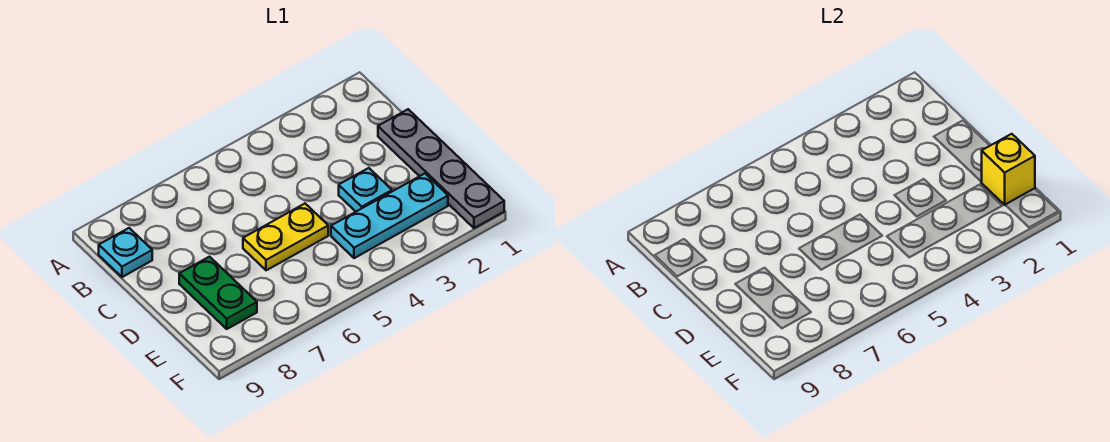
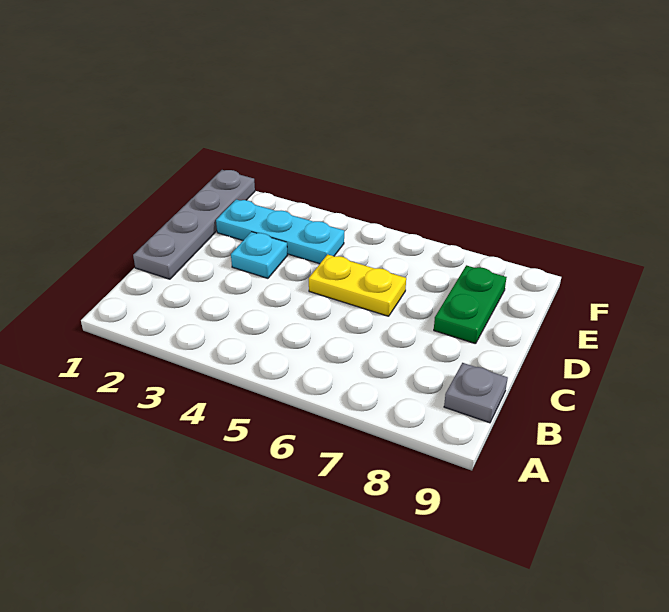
cyan plate B9 level 1 -> grey plate B9 level 1
yellow brick E1 level 2 -> none

